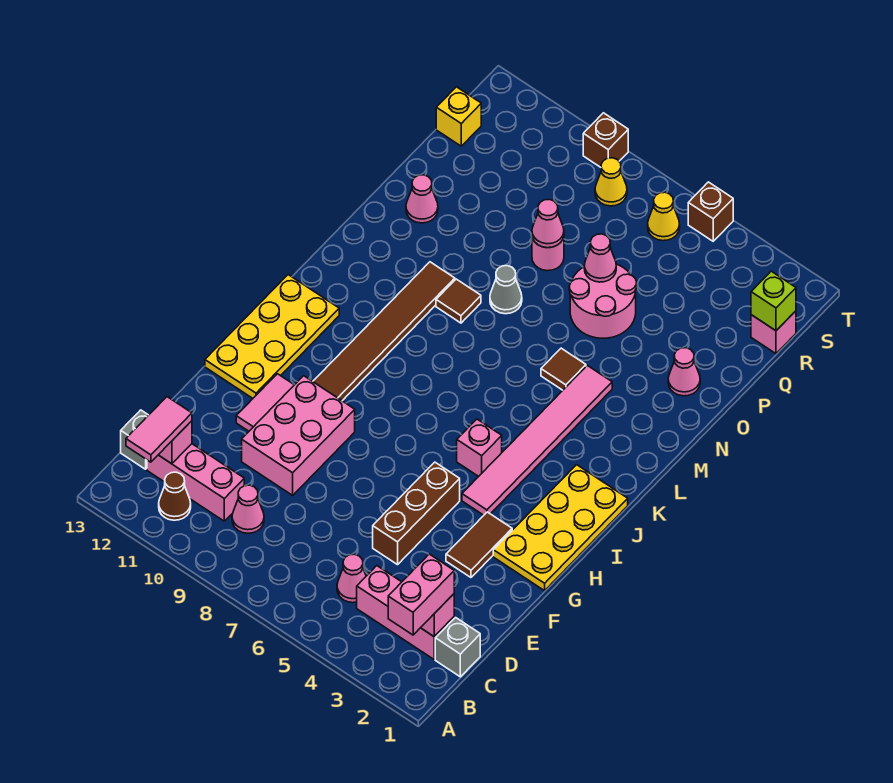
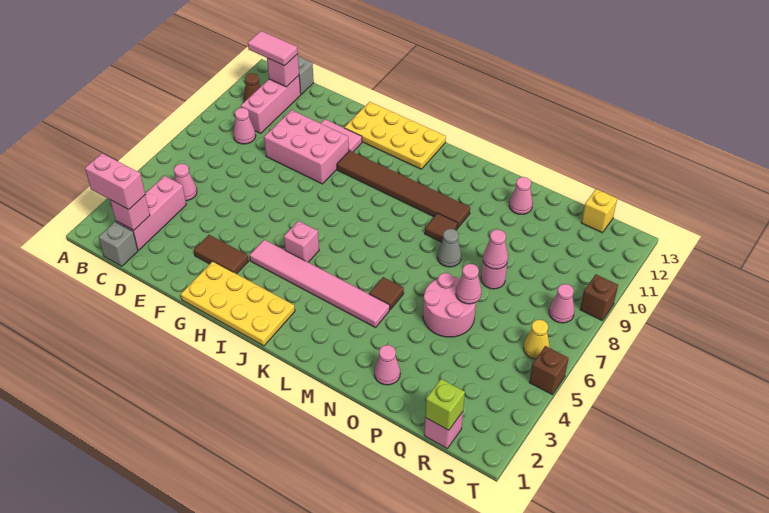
brown brick E5:G5 level 1 -> none
yellow cone S8 level 1 -> pink cone S8 level 1

